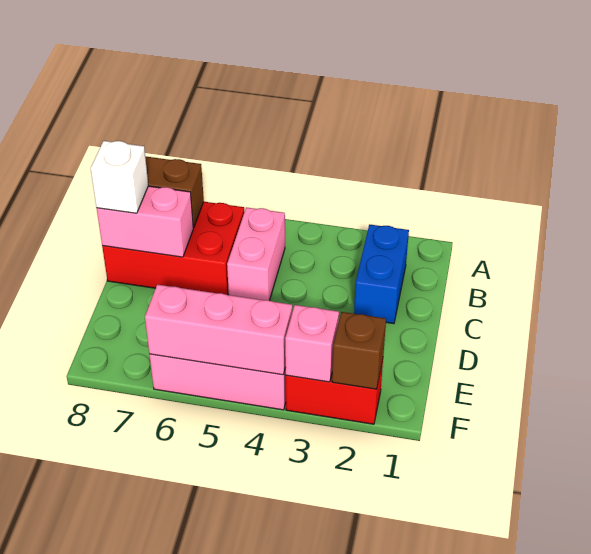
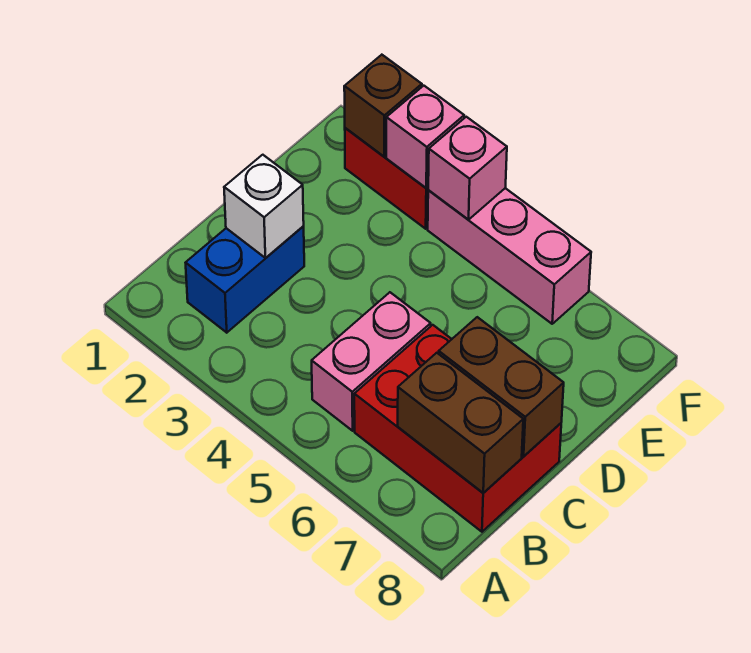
pink brick C7:C8 level 2 -> brown brick C7:C8 level 2
white brick C8 level 3 -> white brick C2 level 2
pink brick F4:F6 level 2 -> pink brick F4 level 2

